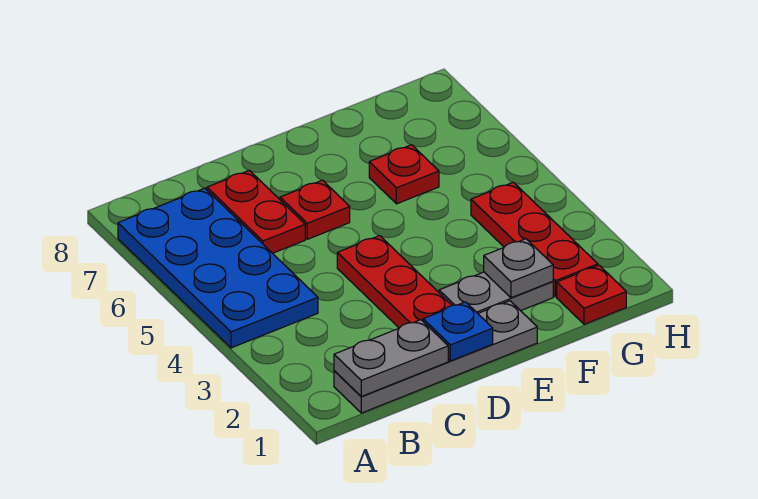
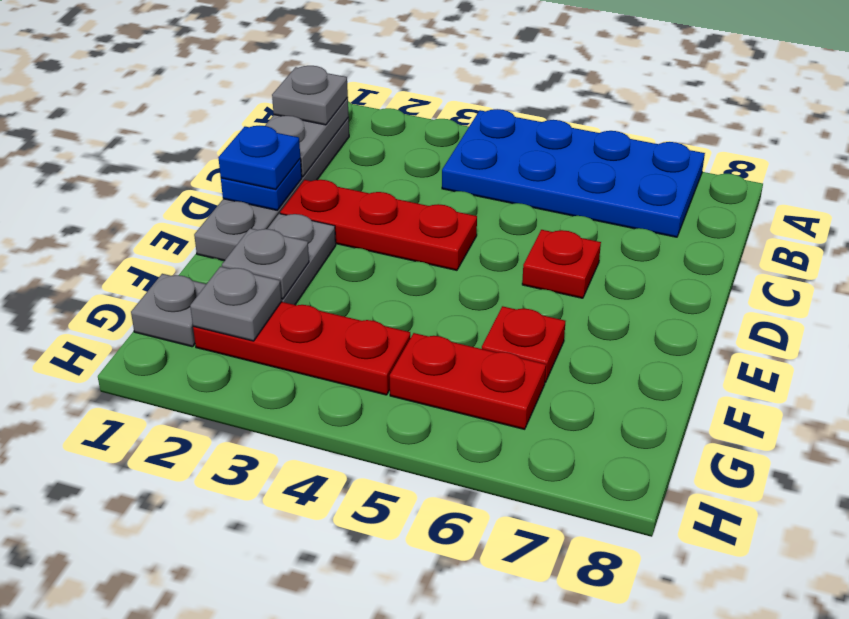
none -> grey plate B1 level 3
red plate C6:C7 level 1 -> red plate G5:G6 level 1
none -> blue plate D1 level 3
red plate G1 level 1 -> grey plate G1 level 1
none -> grey plate G2 level 2

